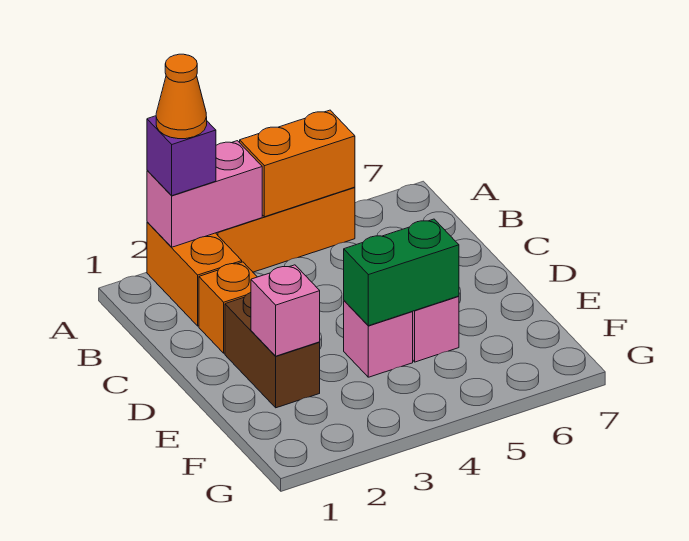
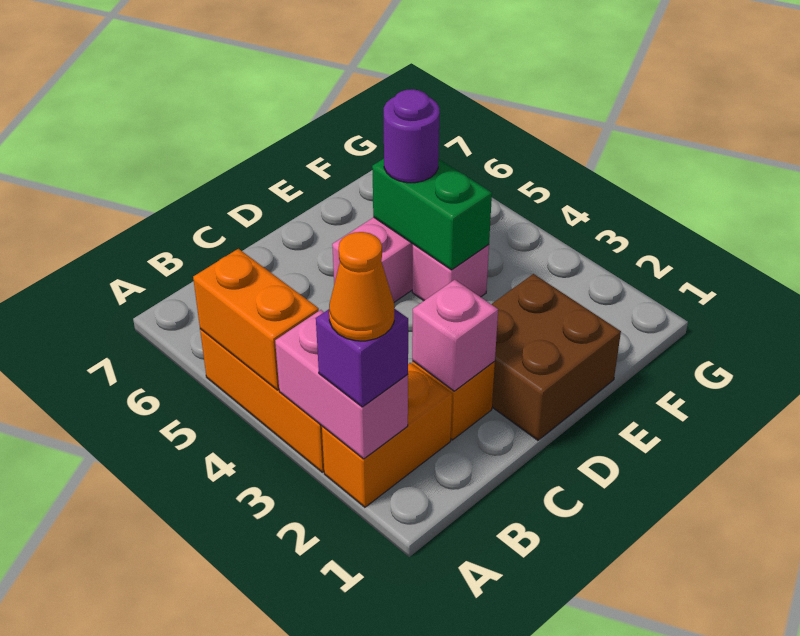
brown brick D2:E2 level 1 -> brown brick D1:E2 level 1
pink brick E2 level 2 -> pink brick C2 level 2
none -> purple round brick E5 level 3

